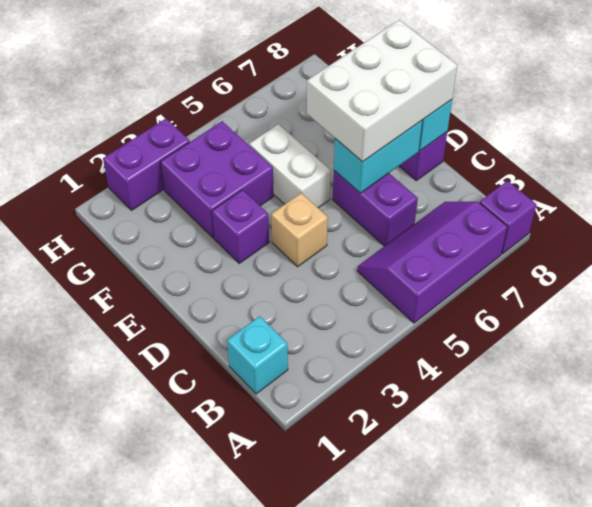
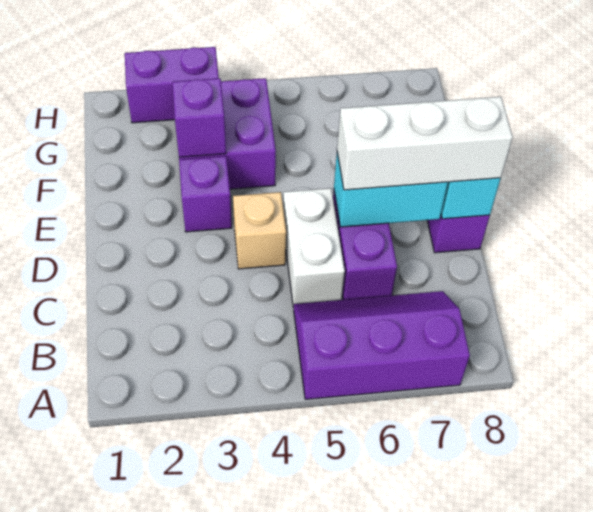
purple brick A8 level 1 -> purple brick F3 level 2
cyan brick B1 level 1 -> none
white brick D6:E8 level 3 -> white brick D6:D8 level 3
white brick E5:F5 level 1 -> white brick C5:D5 level 1

